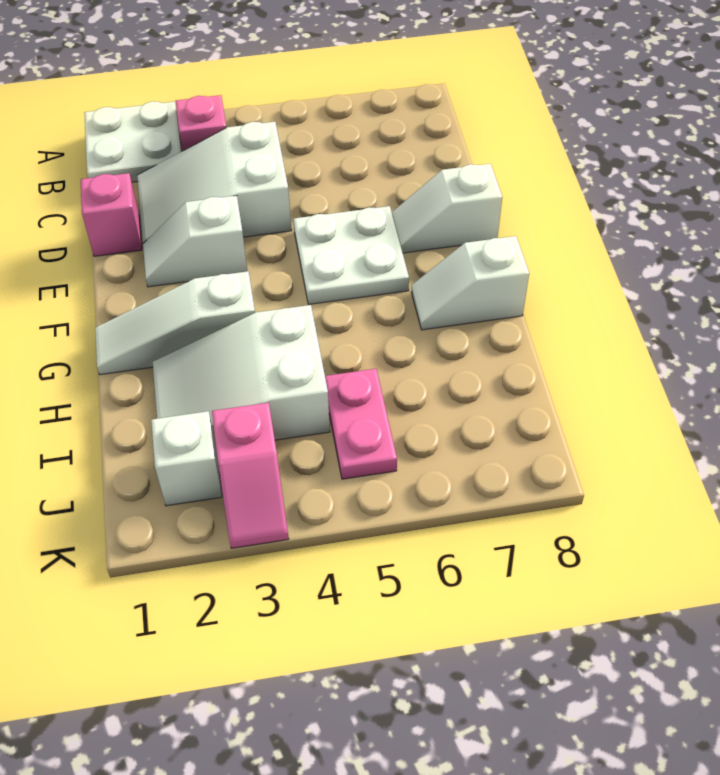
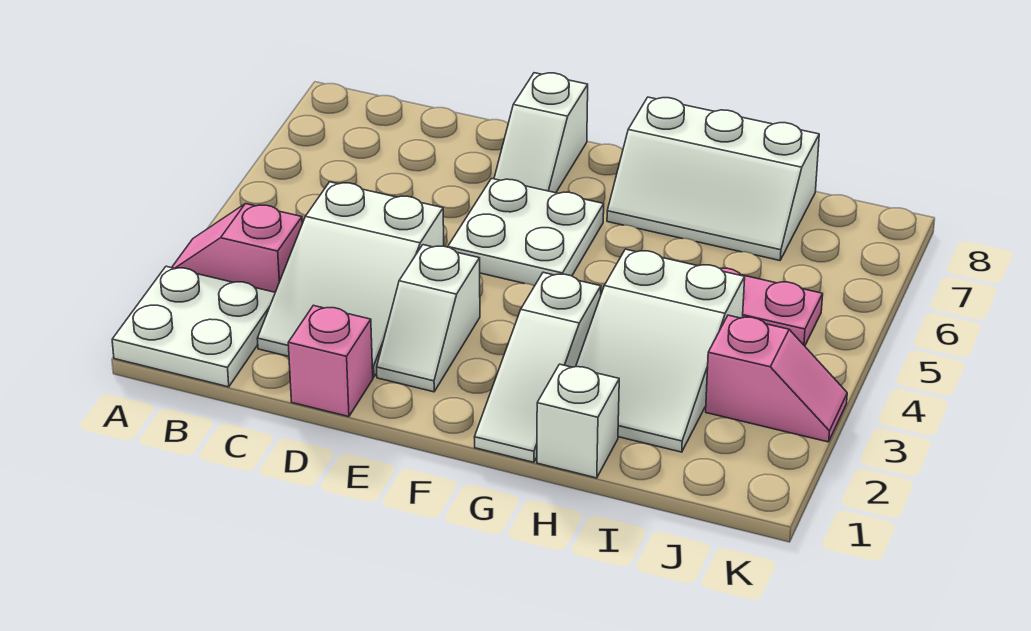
white slope G7:G8 level 1 top 8 -> white slope G7:I8 level 1 top 8
white brick J2 level 1 -> white brick H1 level 1

